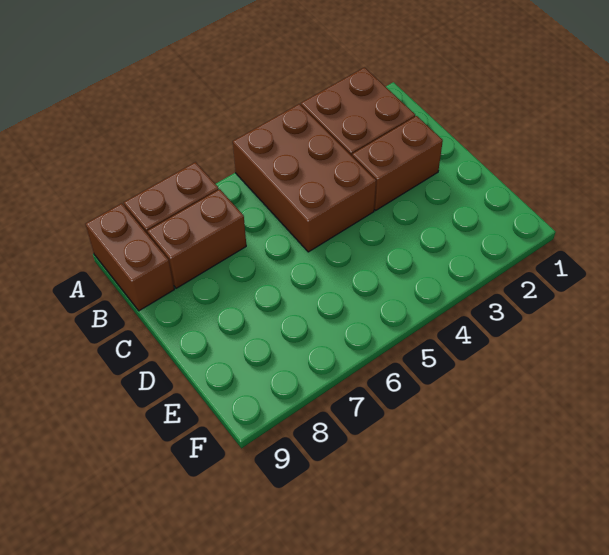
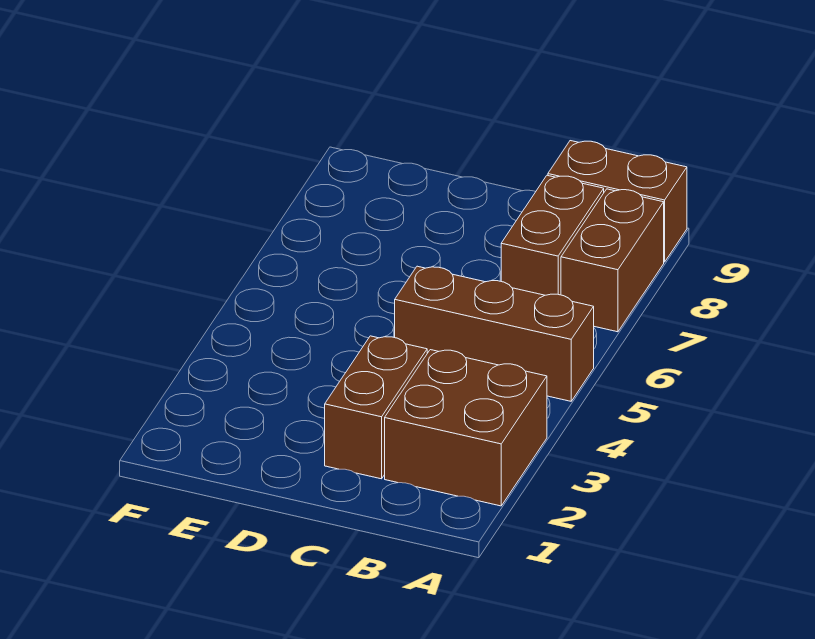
brown brick A4:C5 level 1 -> brown brick A5:C5 level 1

